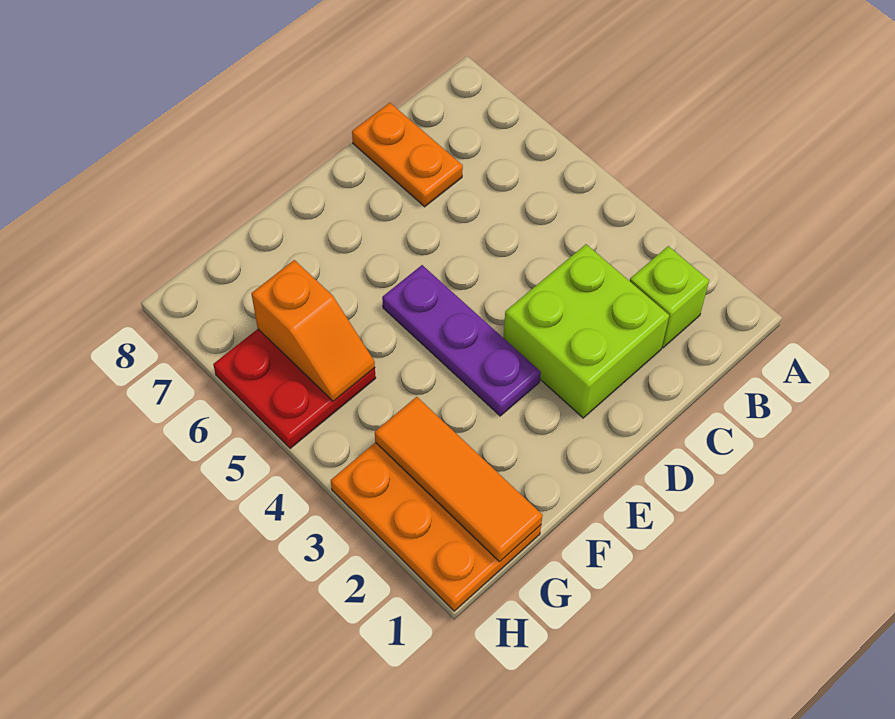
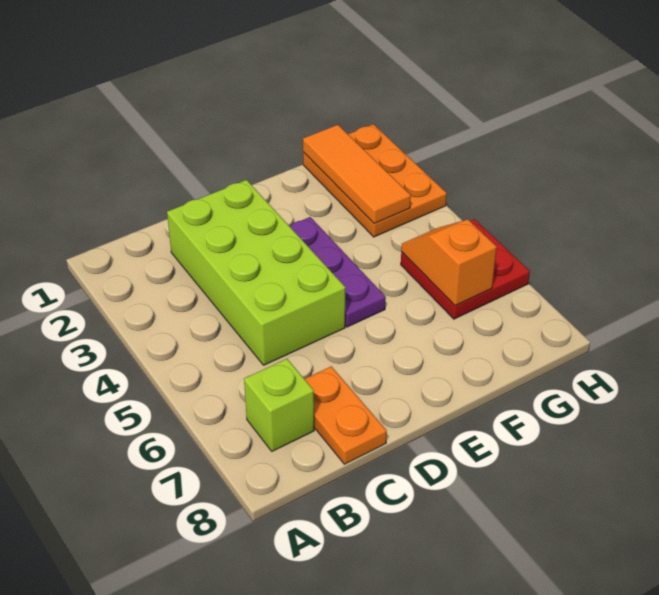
lime brick B2 level 1 -> lime brick B7 level 1
lime brick C2:D3 level 1 -> lime brick C2:D5 level 1

